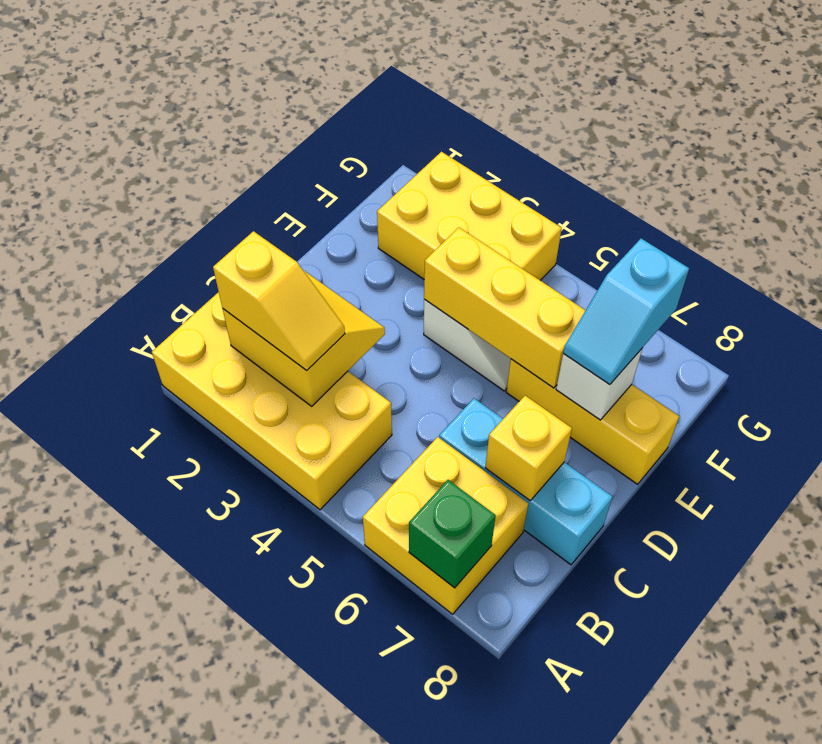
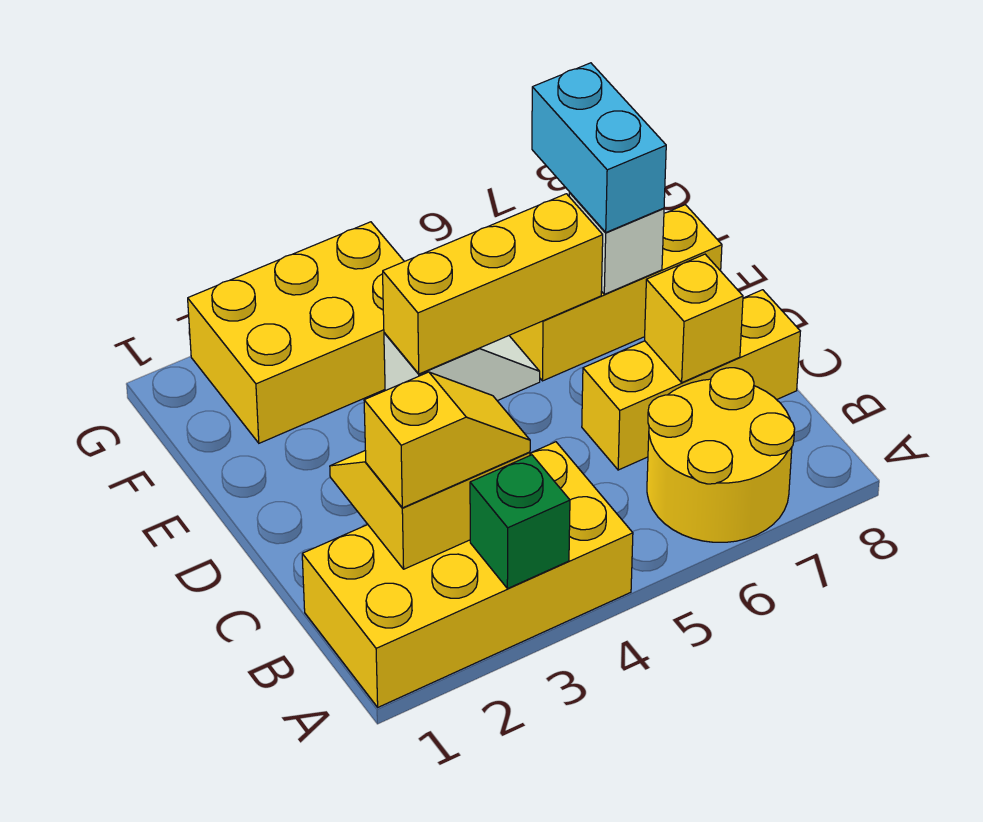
yellow brick A6:B7 level 1 -> yellow round brick A6:B7 level 1
green brick A7 level 2 -> green brick A3 level 2
cyan brick C6:C8 level 1 -> yellow brick C6:C8 level 1
cyan slope E7:F7 level 3 top F -> cyan brick E7:F7 level 3

